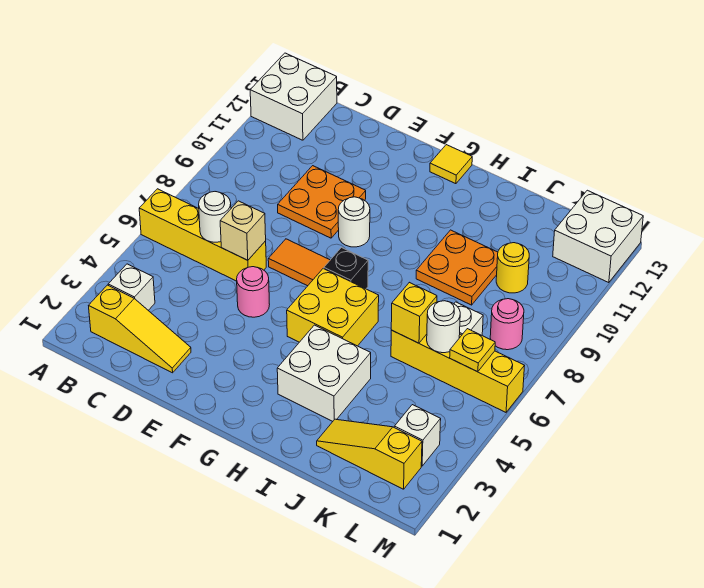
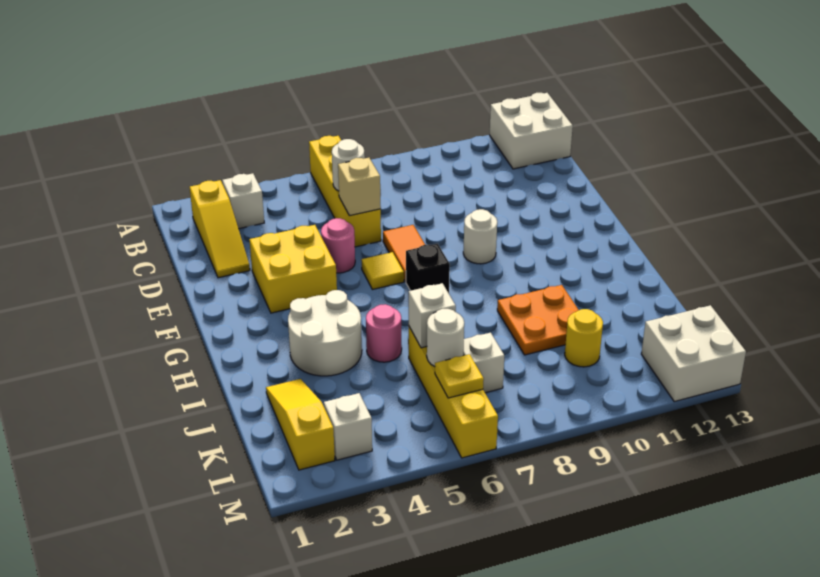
orange plate D9:E10 level 1 -> none
yellow brick G5:H6 level 1 -> yellow brick E3:F4 level 1
yellow tile G13 level 1 -> yellow tile F6 level 1
white brick H3:I4 level 1 -> white round brick H3:I4 level 1
yellow brick J6 level 2 -> white brick J6 level 2
pink round brick L8 level 1 -> pink round brick I5 level 1

